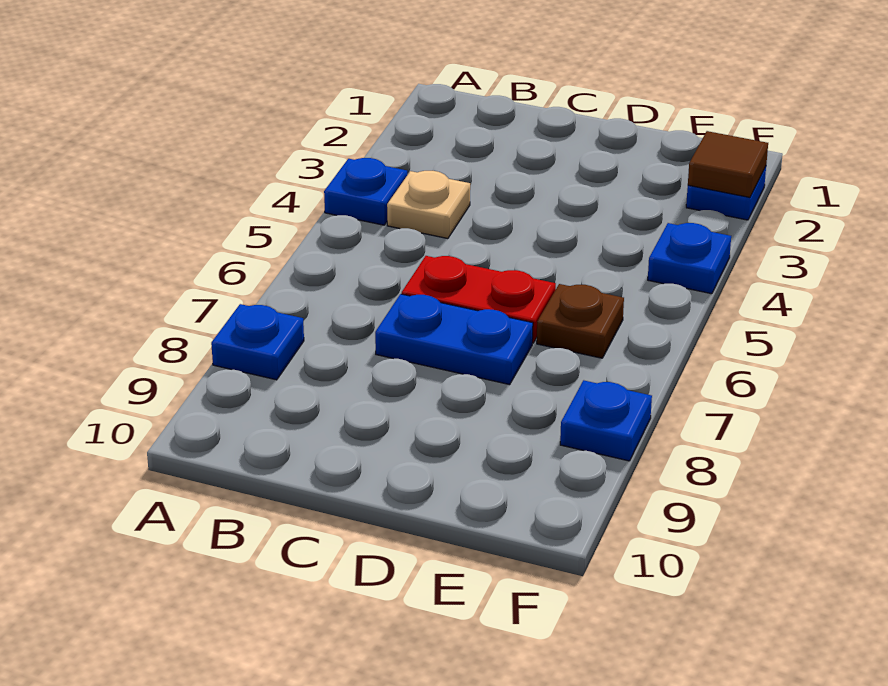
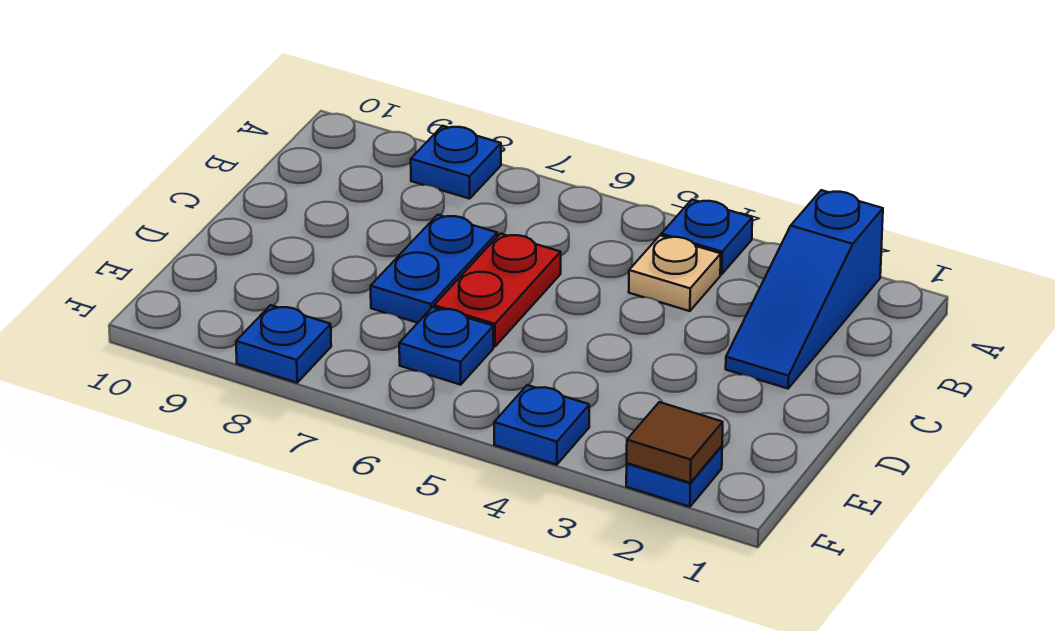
none -> blue slope A2:C2 level 1 top A
brown plate E6 level 1 -> blue plate E6 level 1

